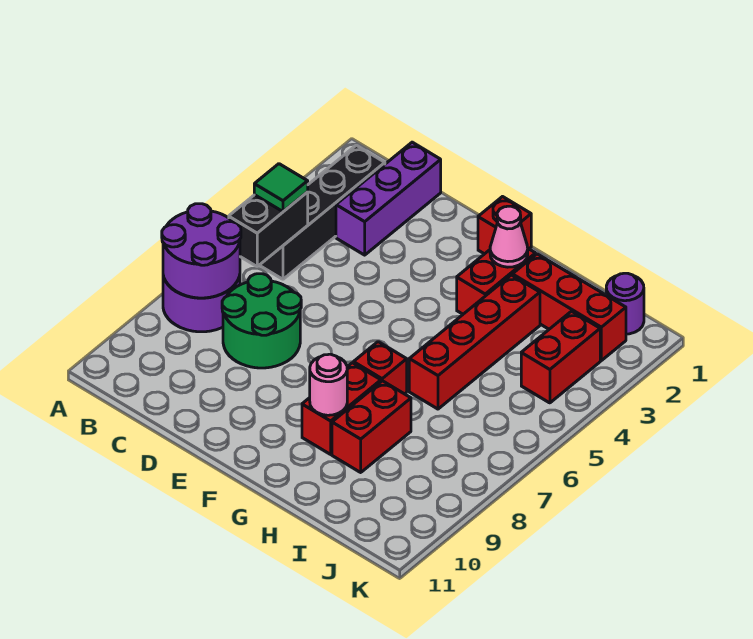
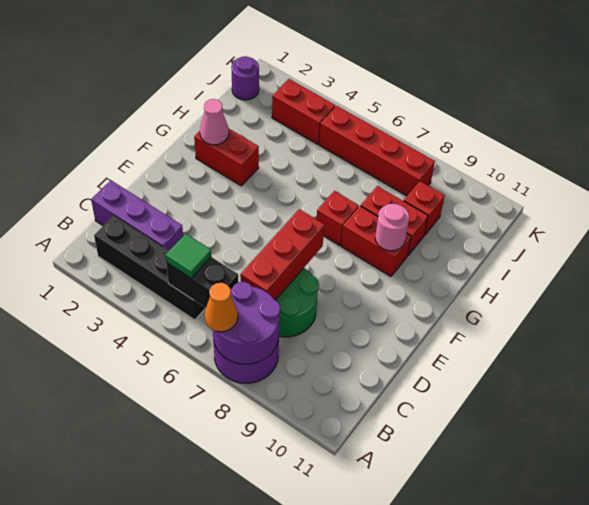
none -> orange cone A7 level 3
red brick F1 level 1 -> red brick I9 level 1
red brick H2:J2 level 1 -> red brick C7:E7 level 2
red brick H3:H6 level 1 -> red brick J5:J8 level 1

